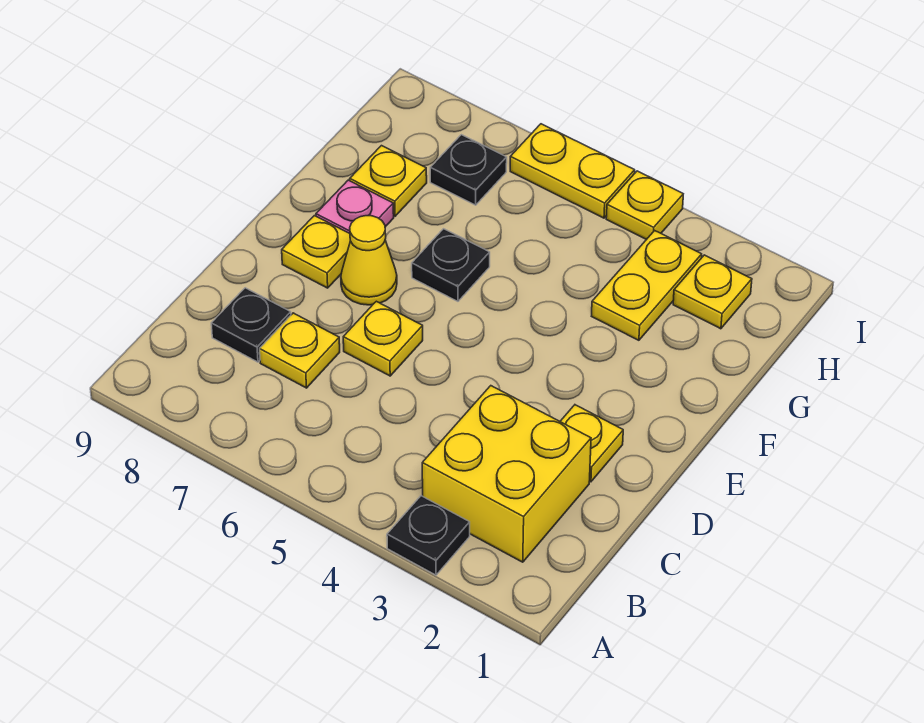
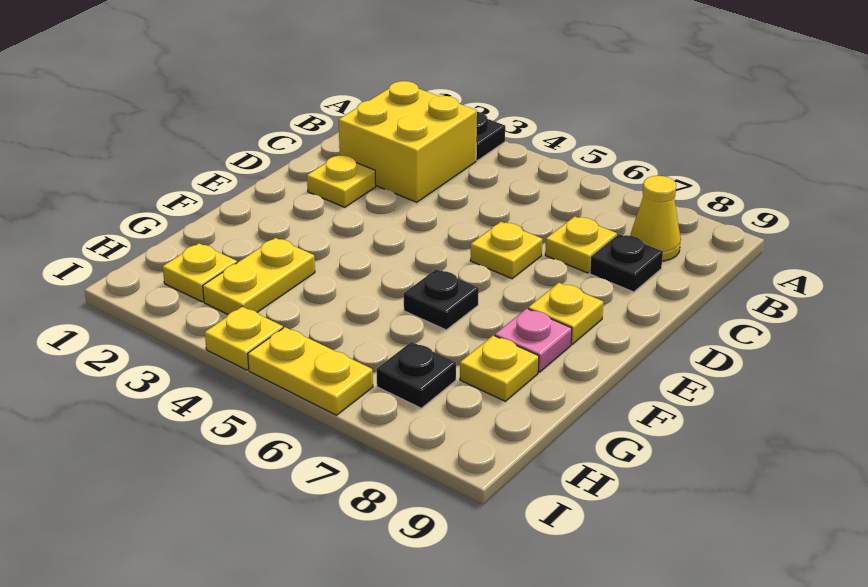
yellow cone E7 level 1 -> yellow cone B8 level 1

